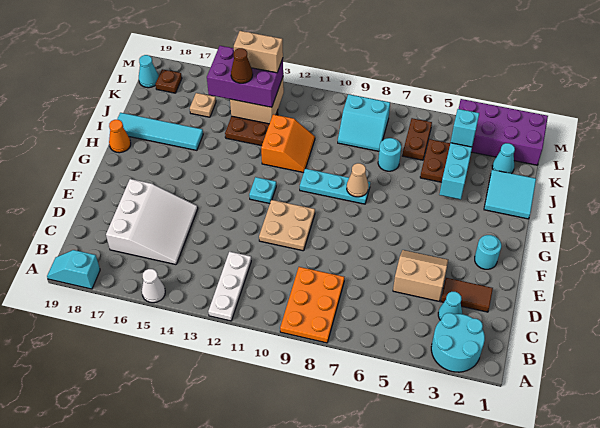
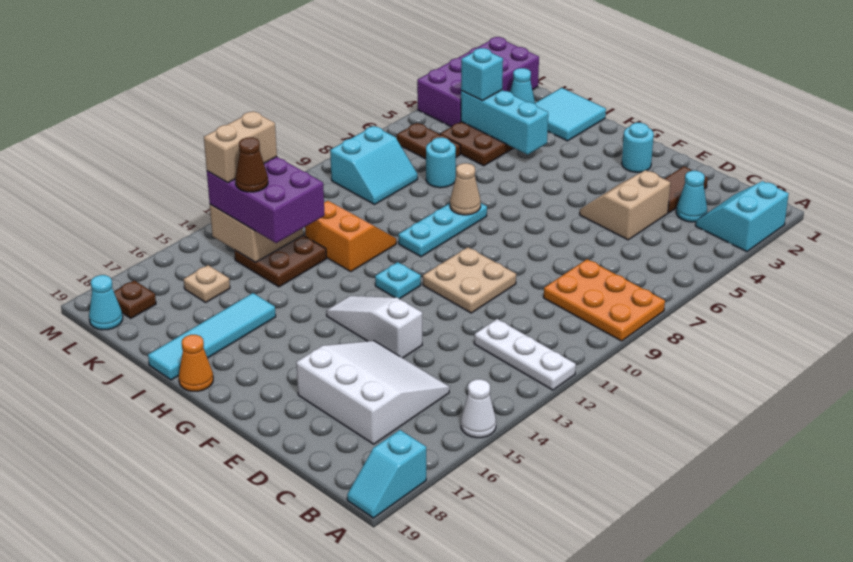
cyan round brick A2:B3 level 1 -> cyan slope A2:B3 level 1 top A
none -> white slope E14:G14 level 1 top E
purple brick K13:L15 level 3 -> purple brick J13:L14 level 3

